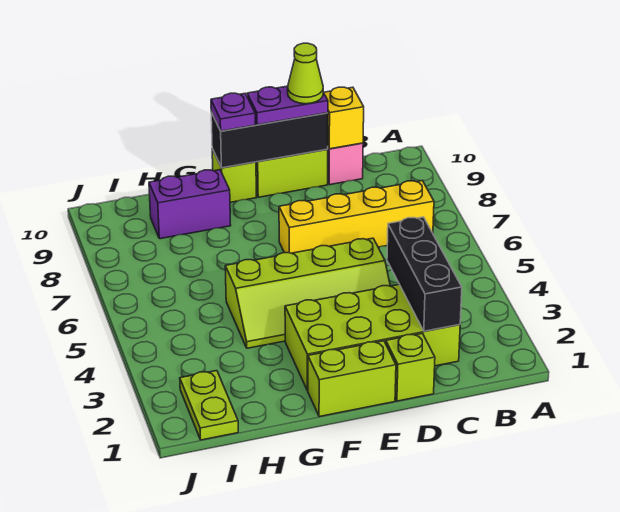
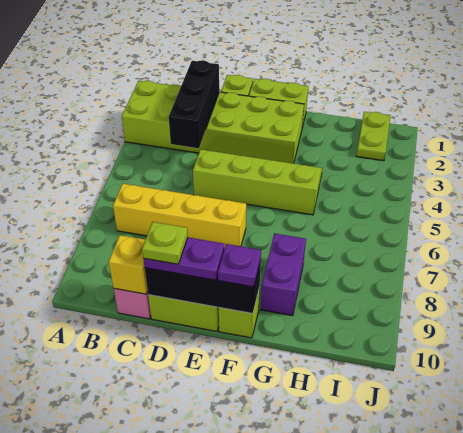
lime brick C2:F3 level 1 -> lime brick A2:F3 level 1
lime cone D10 level 4 -> lime plate D10 level 4
purple brick G9:H9 level 1 -> purple brick G8:G9 level 1

